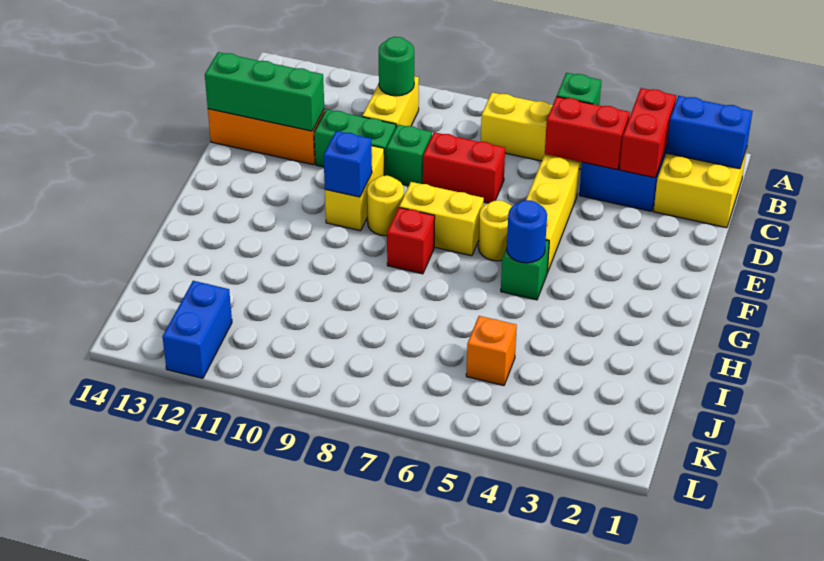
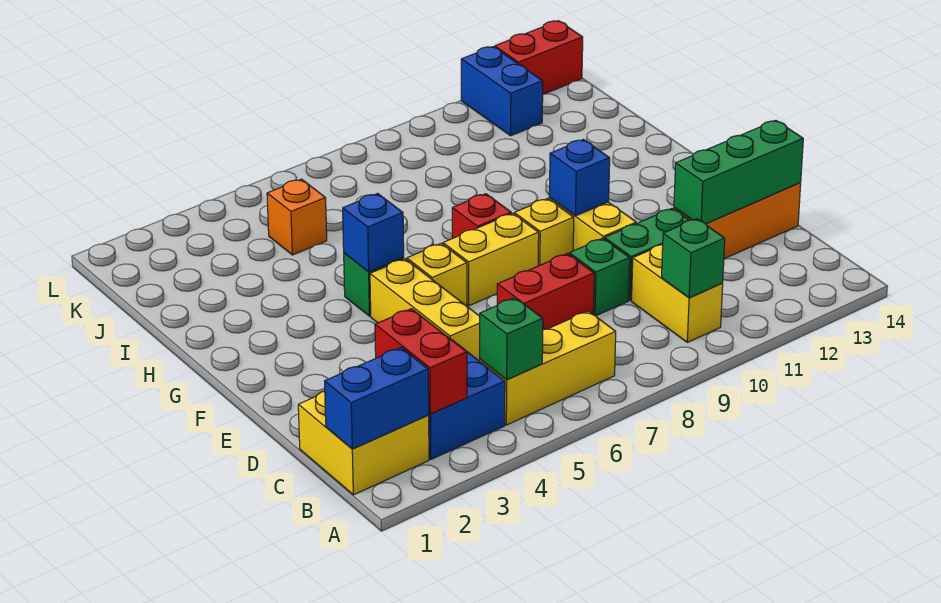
green round brick B10 level 2 -> green brick B10 level 2
red brick C4:C5 level 2 -> red brick L13:L14 level 1
yellow round brick F6 level 1 -> yellow brick F6 level 1
yellow round brick F9 level 1 -> yellow brick F9 level 1
blue round brick G5 level 2 -> blue brick G5 level 2

